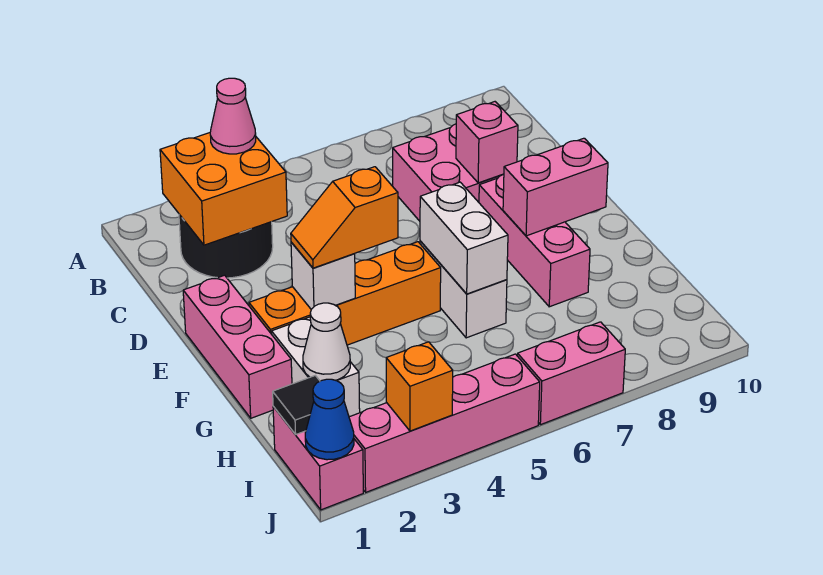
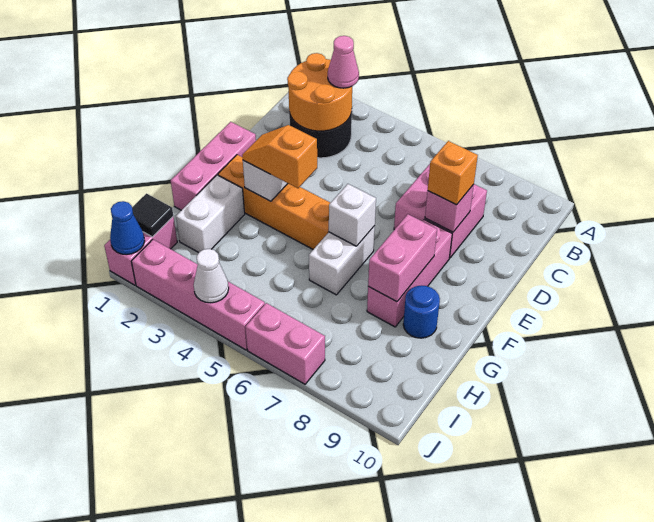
orange brick B2:C3 level 2 -> orange round brick B2:C3 level 2
white brick F6:G6 level 2 -> white brick F6 level 2
pink brick F8:F9 level 2 -> pink brick F8:G8 level 2
none -> blue round brick G9 level 1
white cone H2 level 2 -> white cone J4 level 2
orange brick J3 level 2 -> orange brick D8 level 3

